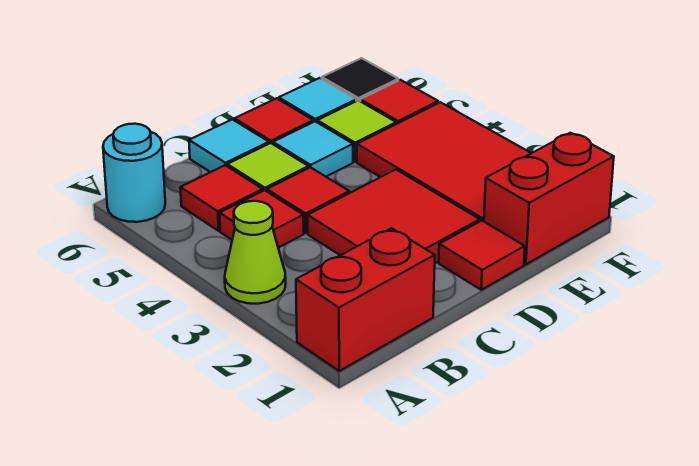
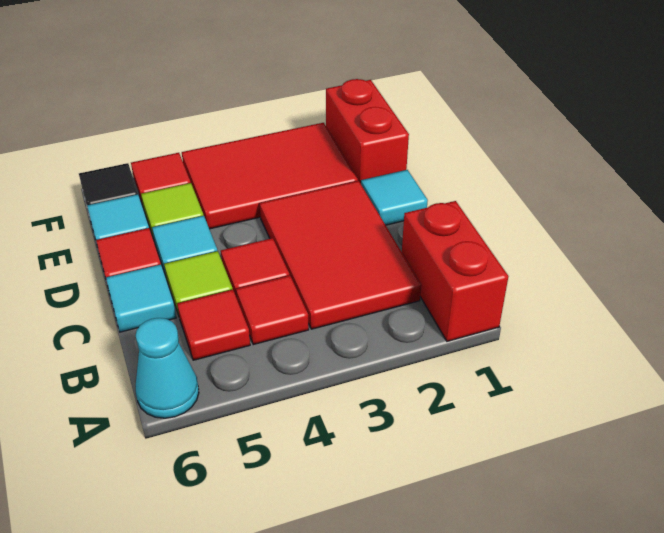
lime cone A3 level 1 -> none
cyan round brick A6 level 1 -> cyan cone A6 level 1
red tile C2:D3 level 1 -> red tile B2:D3 level 1
red tile D1 level 1 -> cyan tile D1 level 1

